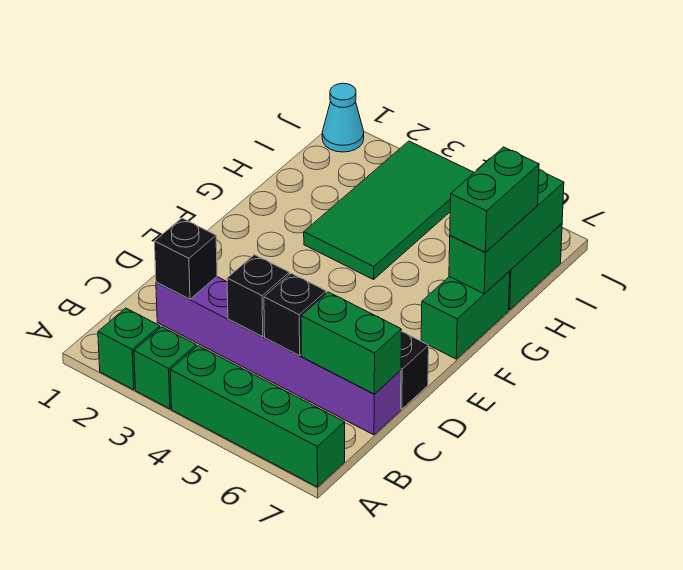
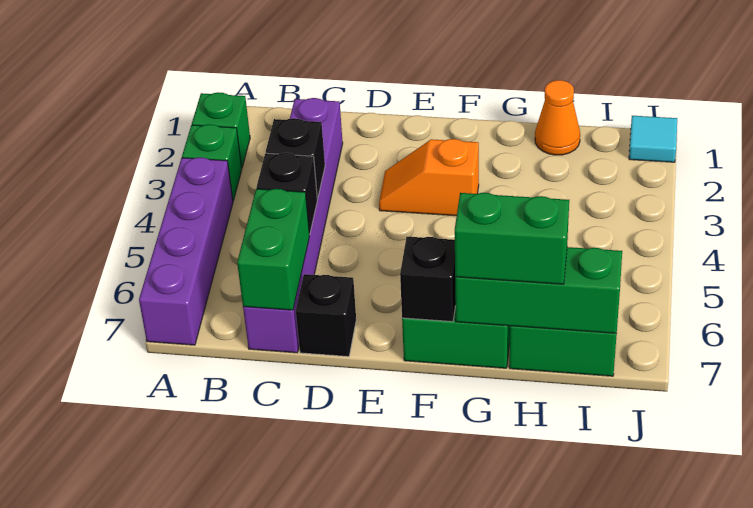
green brick A4:A7 level 1 -> purple brick A4:A7 level 1
black brick C2 level 2 -> black brick F7 level 2
none -> orange slope E3:F3 level 1 top F
green tile G3:J4 level 1 -> none
none -> orange cone H1 level 1
cyan cone J1 level 1 -> cyan tile J1 level 1

